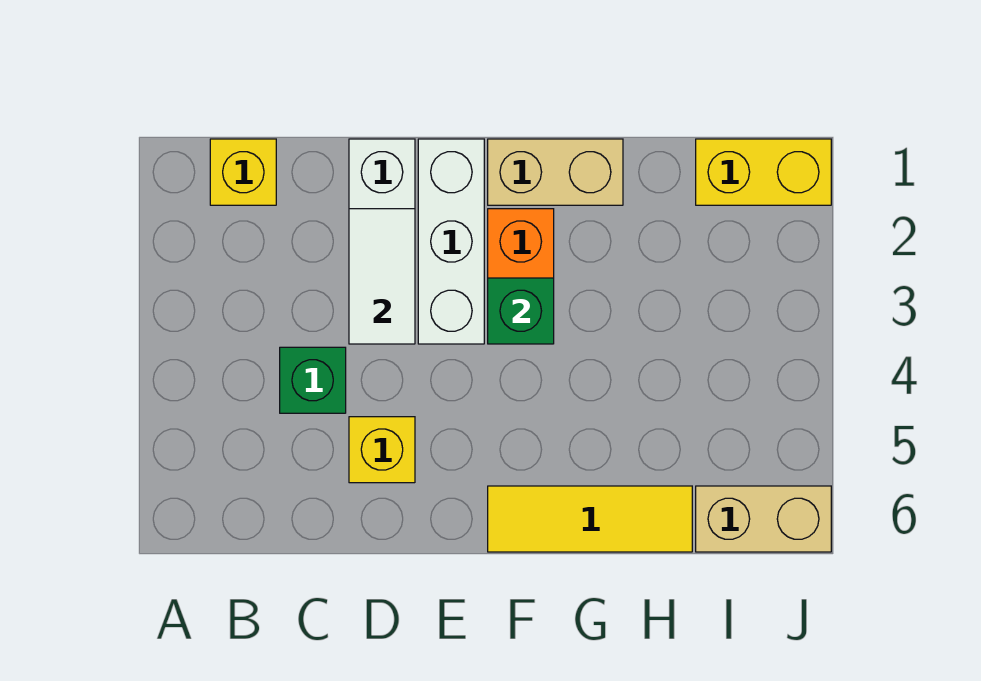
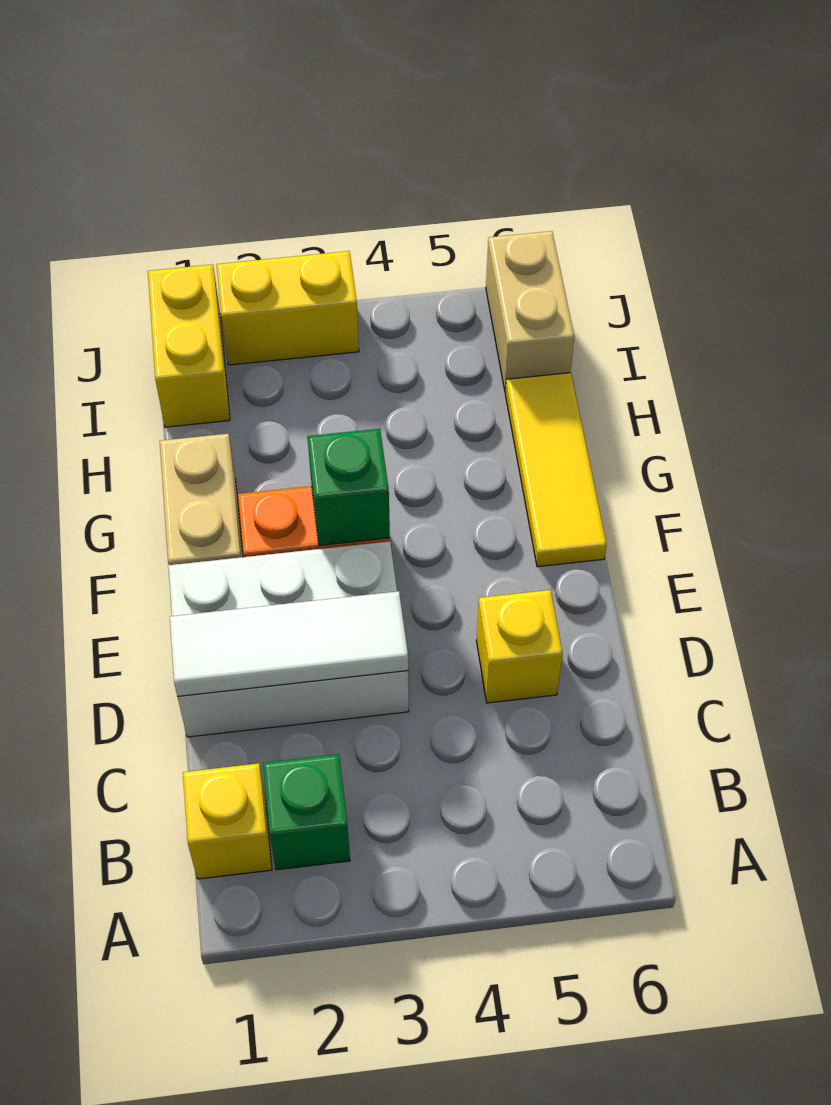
green brick C4 level 1 -> green brick B2 level 1
white tile D2:D3 level 2 -> white tile D1:D3 level 2
none -> yellow brick J2:J3 level 1

